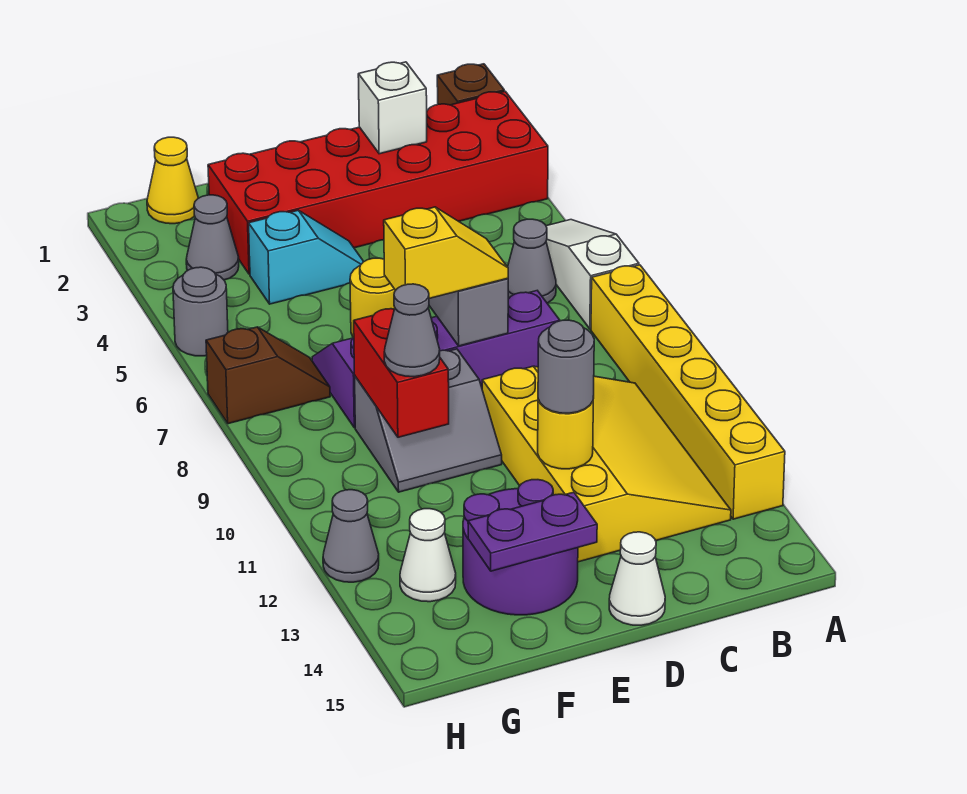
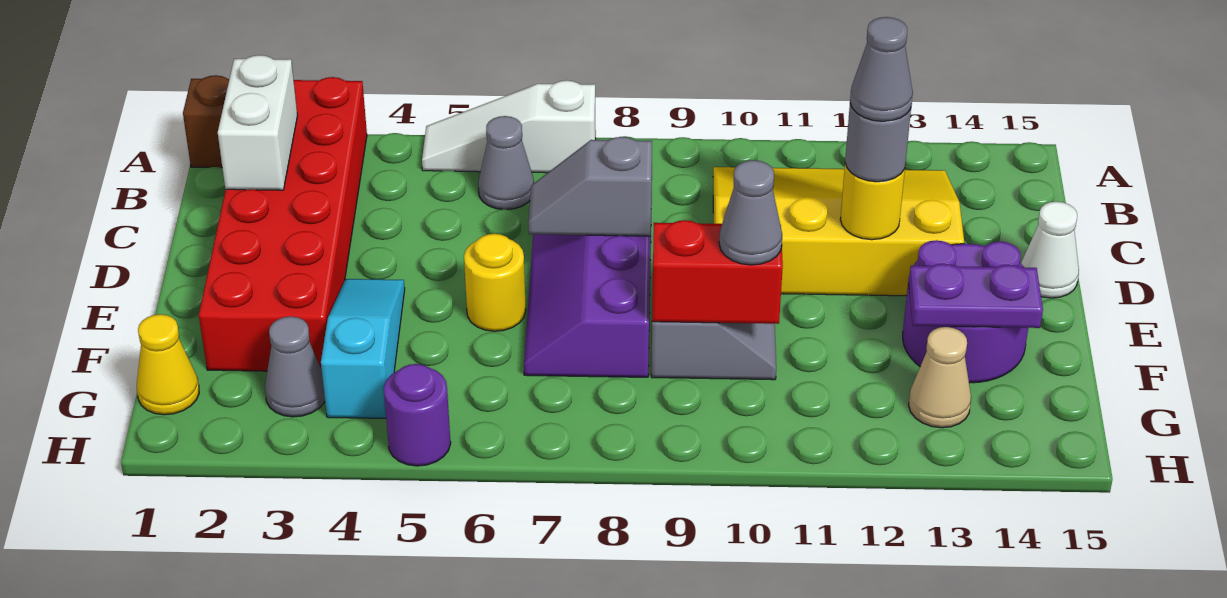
yellow brick A8:A13 level 1 -> none
white brick C2 level 2 -> white brick B2:C2 level 2
yellow slope D8:E8 level 3 top E -> none
cyan slope E4:F4 level 1 top F -> cyan slope E4:G4 level 1 top G
purple plate E14:F14 level 2 -> purple plate F13:F14 level 2
brown slope G7:H7 level 1 top H -> none
white cone G13 level 1 -> tan cone G13 level 1
grey round brick H5 level 1 -> purple round brick H5 level 1
grey cone H12 level 1 -> grey cone D12 level 4

